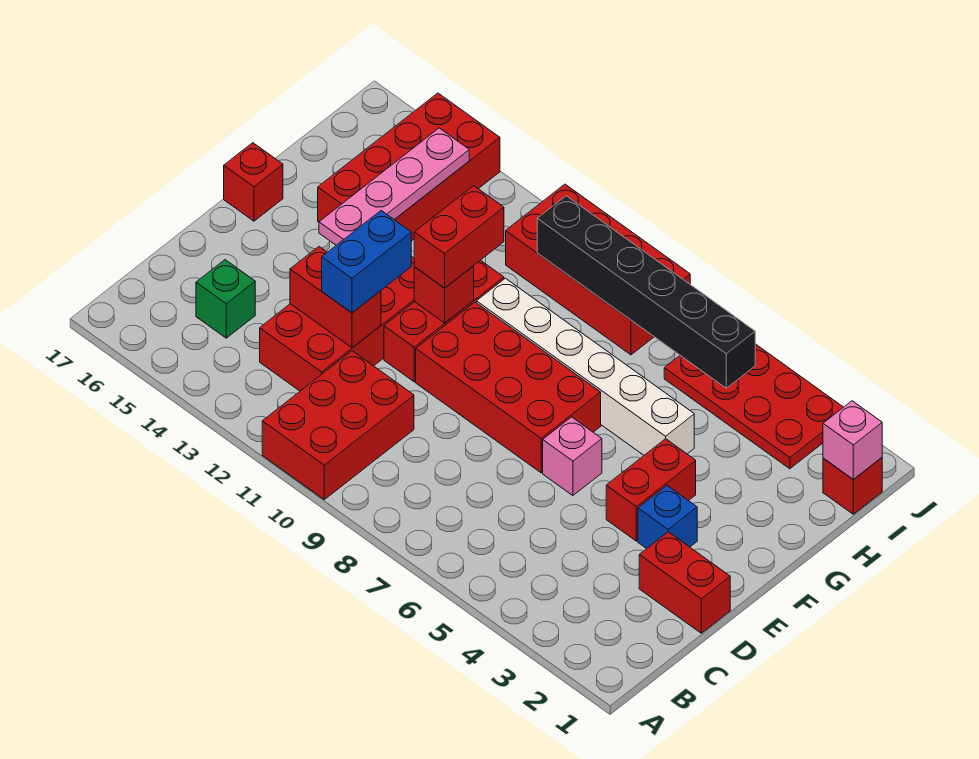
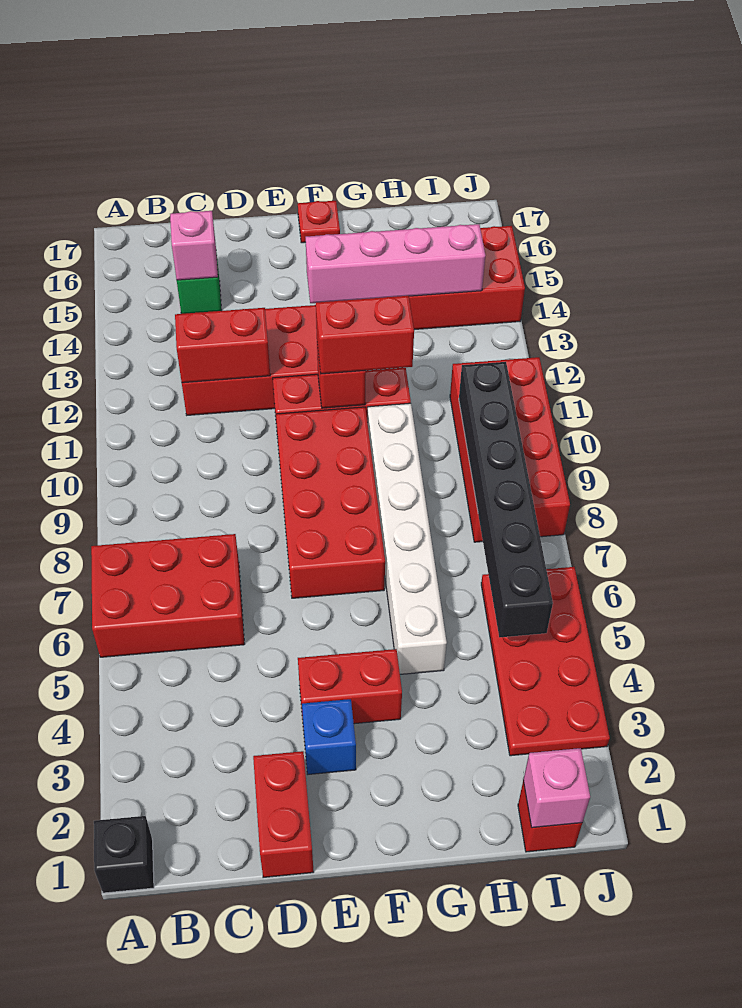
none -> black brick A1 level 1
red brick A10:C11 level 1 -> red brick A6:C7 level 1
red brick D12:D13 level 2 -> red brick C12:D12 level 2
blue brick D12:E12 level 3 -> none
pink brick E6 level 1 -> pink brick C15 level 2
pink plate F14:I14 level 2 -> pink brick F14:I14 level 2
red brick F17 level 1 -> red plate F17 level 1

